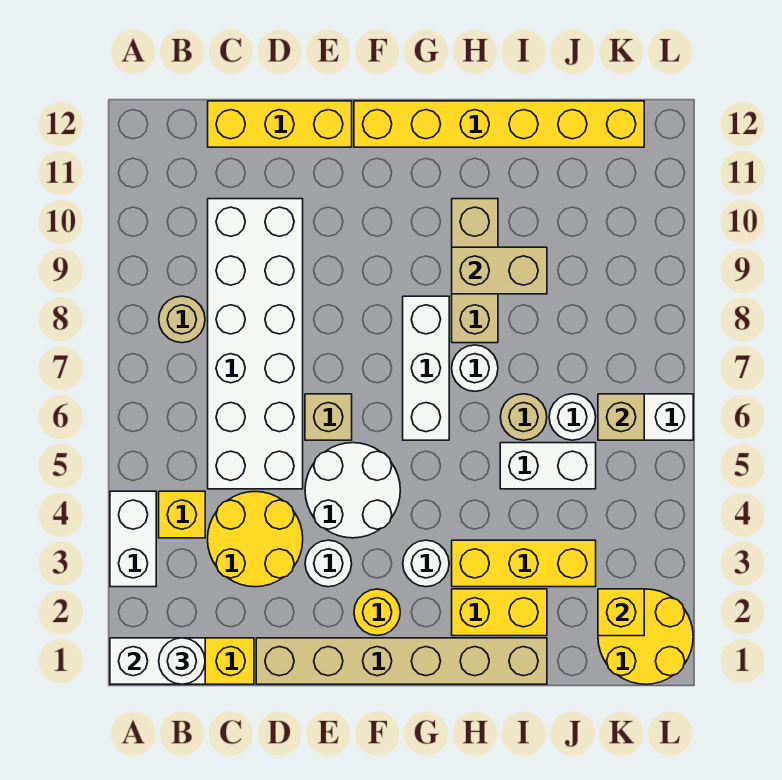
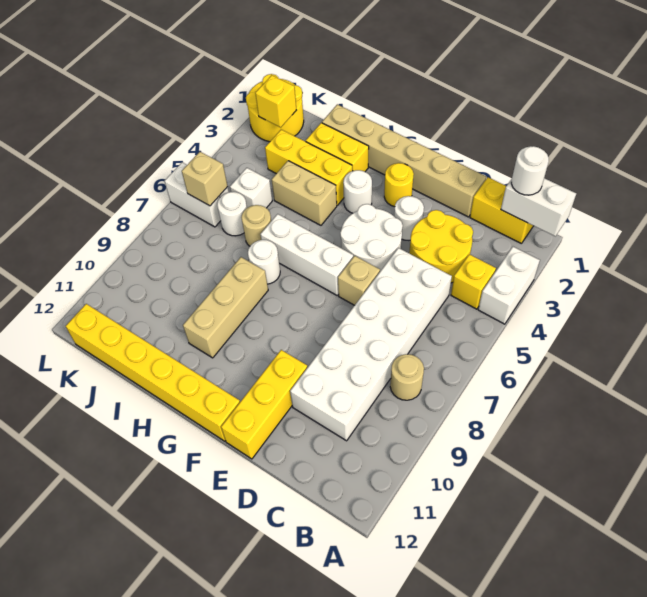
yellow brick C12:E12 level 1 -> yellow brick E10:E12 level 1
white brick G6:G8 level 1 -> white brick F6:H6 level 1
tan brick H9:I9 level 2 -> tan brick H4:I4 level 1
white brick I5:J5 level 1 -> white brick J5 level 1

